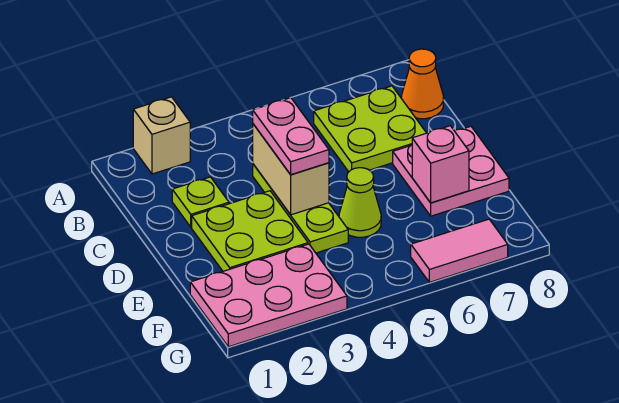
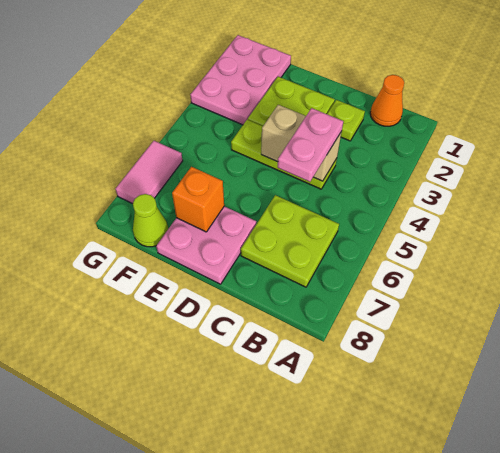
tan brick A2 level 1 -> none
orange cone B8 level 1 -> orange cone B1 level 1
pink plate C4:D4 level 3 -> pink plate C4:C5 level 3
lime cone E5 level 1 -> lime cone F8 level 1
pink brick E7 level 2 -> orange brick E7 level 2

